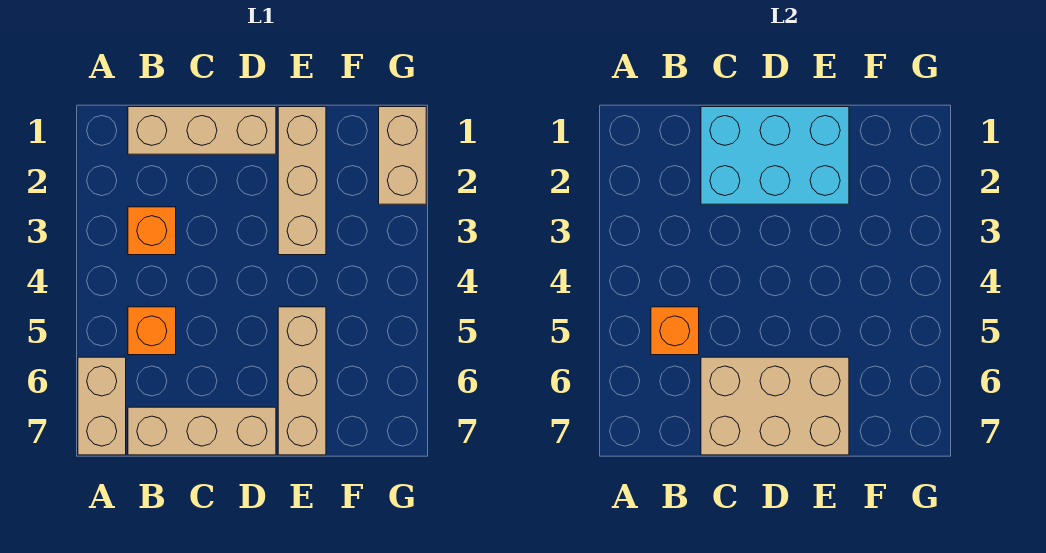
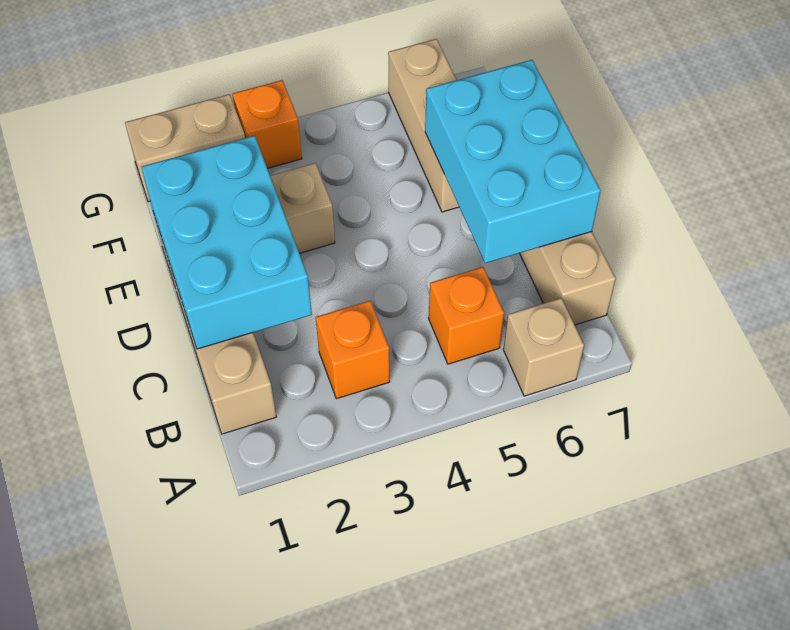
tan brick A6:A7 level 1 -> tan brick A6 level 1
orange brick B5 level 2 -> orange brick G3 level 1
tan brick C6:E7 level 2 -> cyan brick C6:E7 level 2
tan brick E5:E7 level 1 -> tan brick E6:G6 level 1

